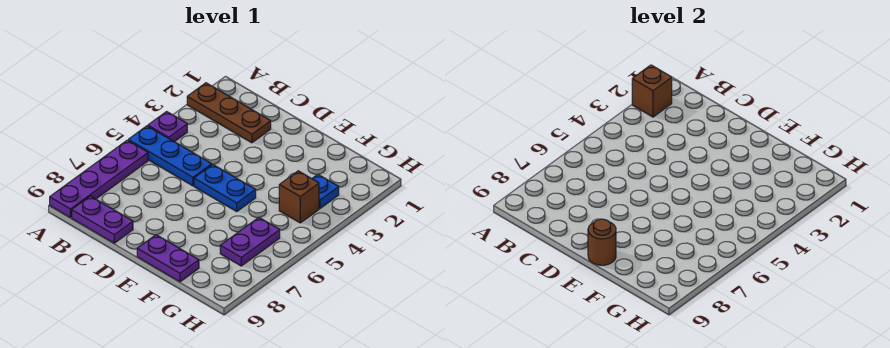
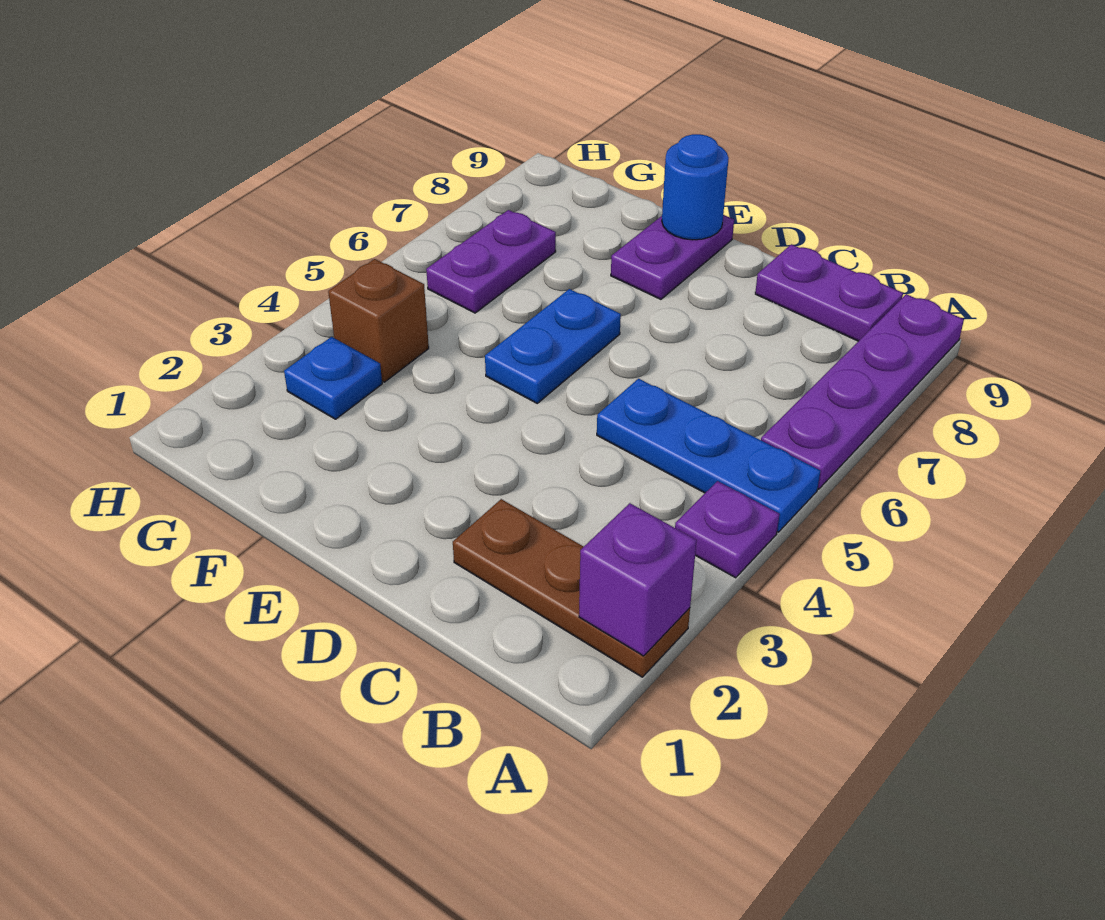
brown brick A2 level 2 -> purple brick A2 level 2
blue plate D5:E5 level 1 -> blue plate E5:E6 level 1
purple plate E9:F9 level 1 -> purple plate E8:E9 level 1
brown round brick E9 level 2 -> blue round brick E9 level 2

